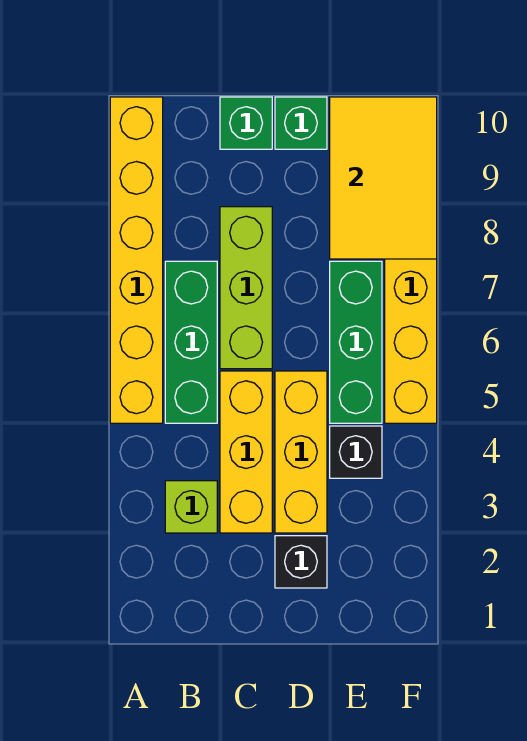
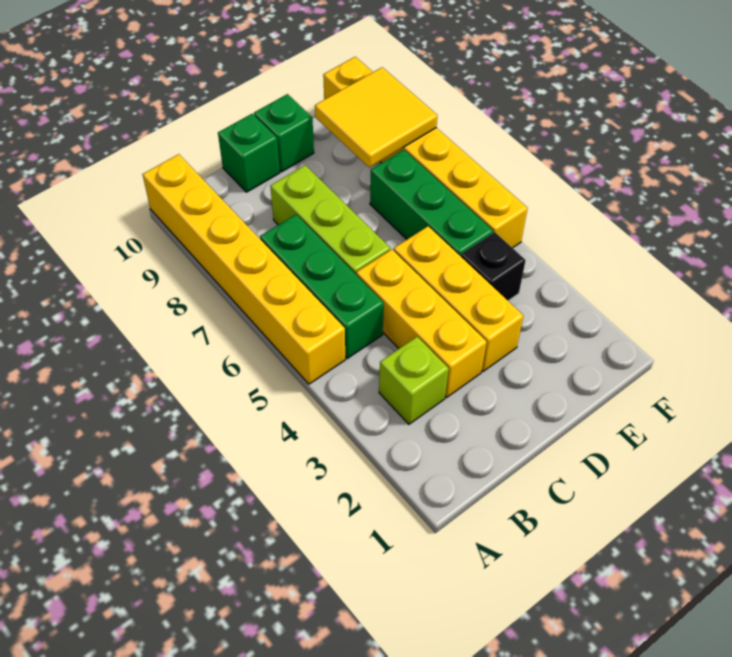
black brick D2 level 1 -> none
yellow tile E8:F10 level 2 -> yellow tile E8:F9 level 2

